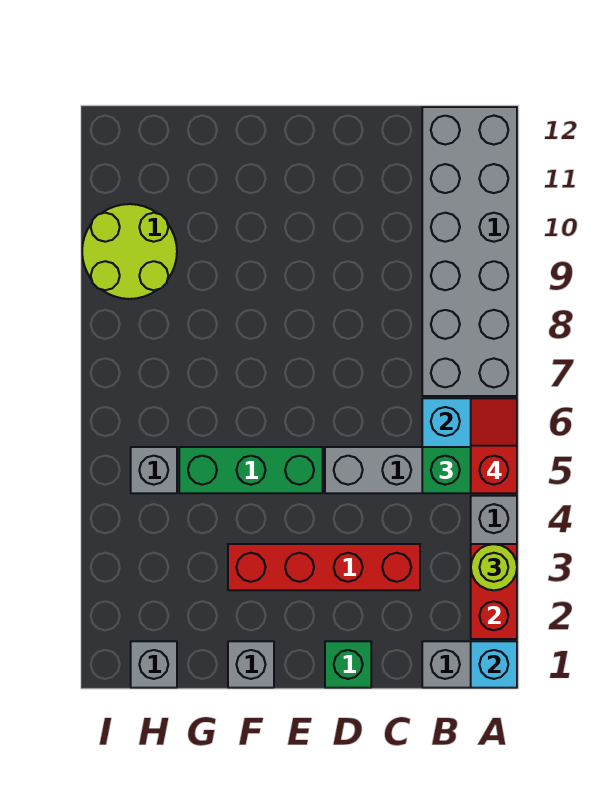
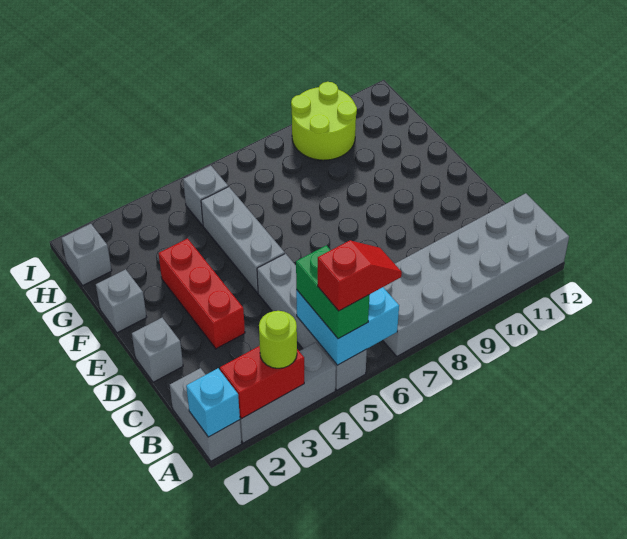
red brick C3:F3 level 1 -> red brick D3:F3 level 1
green brick D1 level 1 -> grey brick D1 level 1
green brick E5:G5 level 1 -> grey brick E5:G5 level 1

